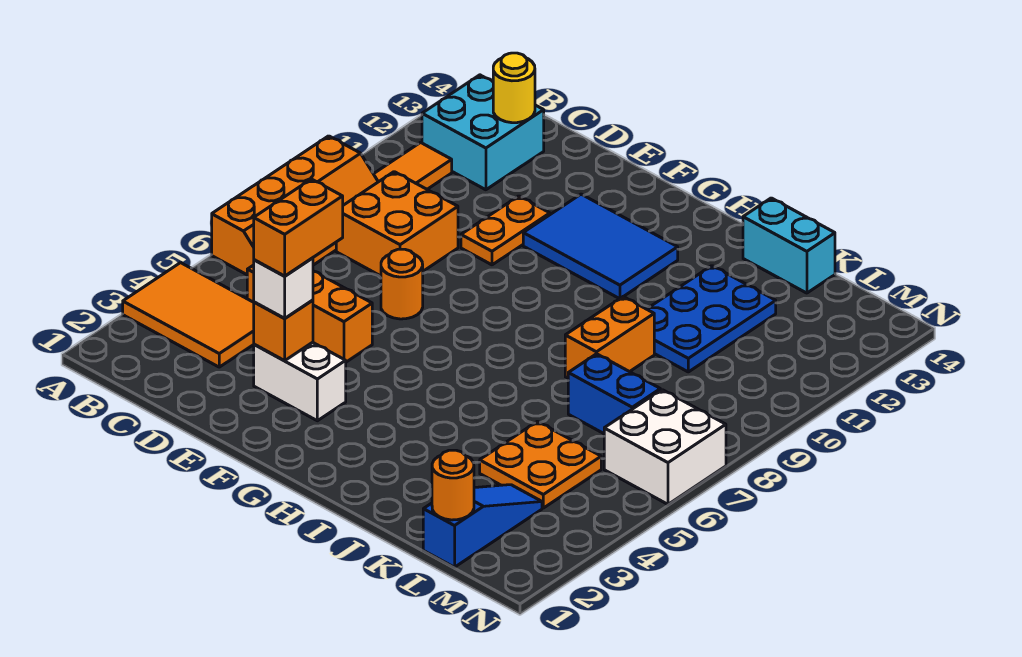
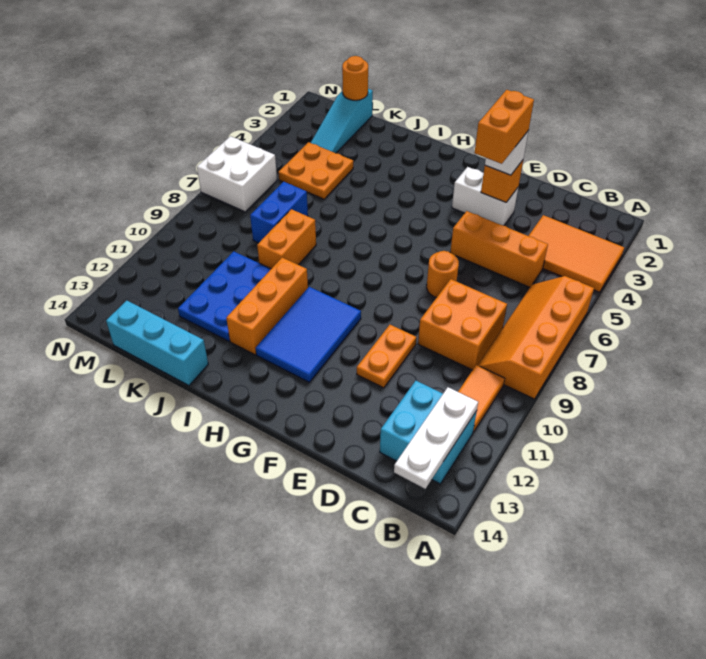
none -> white plate B12:B14 level 2
yellow round brick C13 level 2 -> none
blue tile F11:H12 level 1 -> blue tile G10:H12 level 1
none -> orange brick I10:I12 level 1
cyan brick J14:K14 level 1 -> cyan brick J14:L14 level 1
blue brick K7:L7 level 1 -> blue brick K7:K8 level 1
blue slope L1:L3 level 1 top 1 -> cyan slope L1:L3 level 1 top 1

